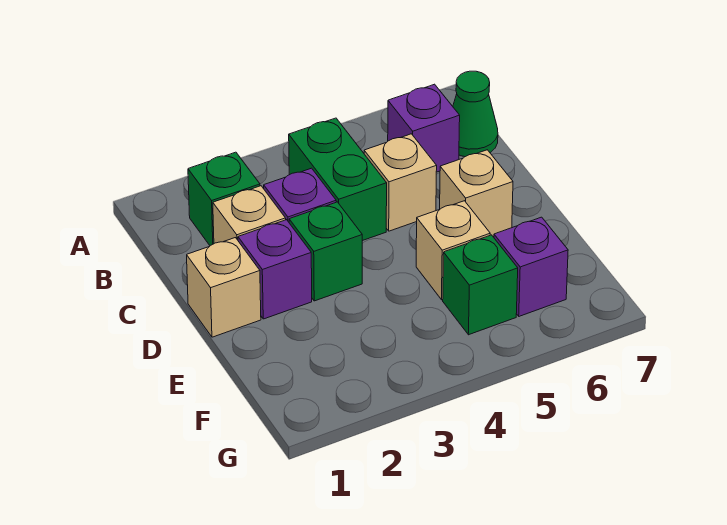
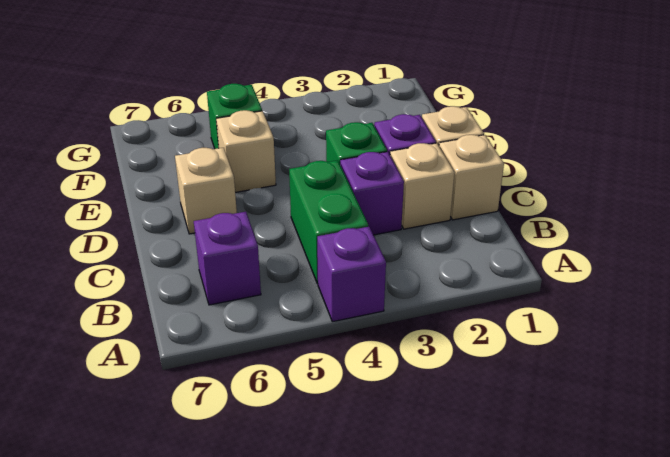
green brick B2 level 1 -> none
green cone B7 level 1 -> none
tan brick C5 level 1 -> tan brick C1 level 1
purple brick F6 level 1 -> purple brick A4 level 1

